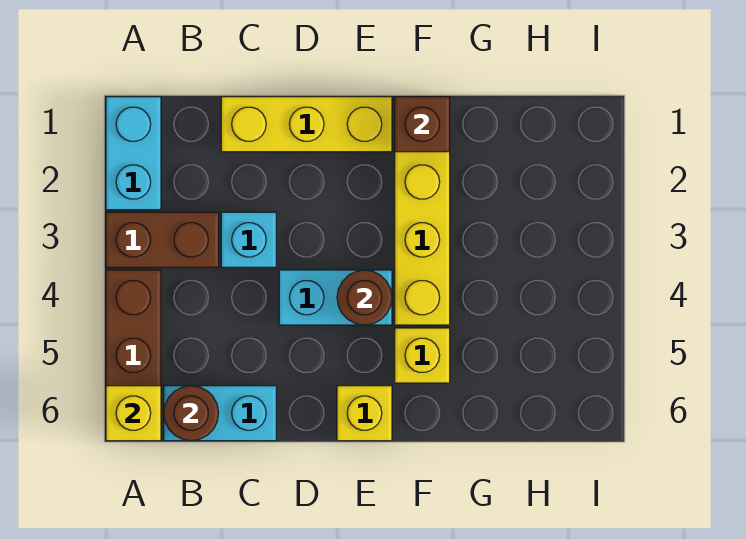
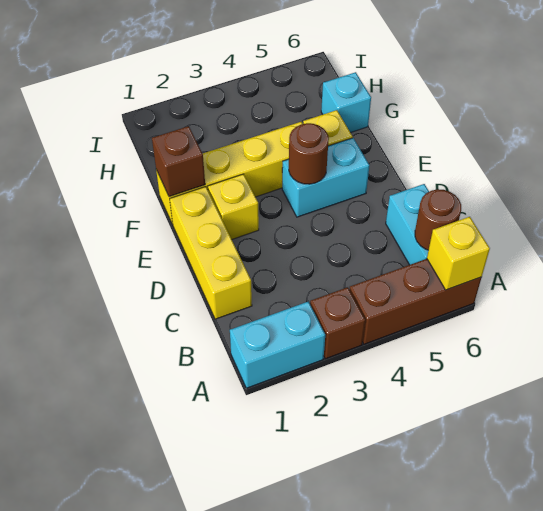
brown brick A3:B3 level 1 -> brown brick A3 level 1
cyan brick C3 level 1 -> cyan brick G6 level 1
cyan brick D4:E4 level 1 -> cyan brick E4:E5 level 1
yellow brick E6 level 1 -> yellow brick E2 level 1

